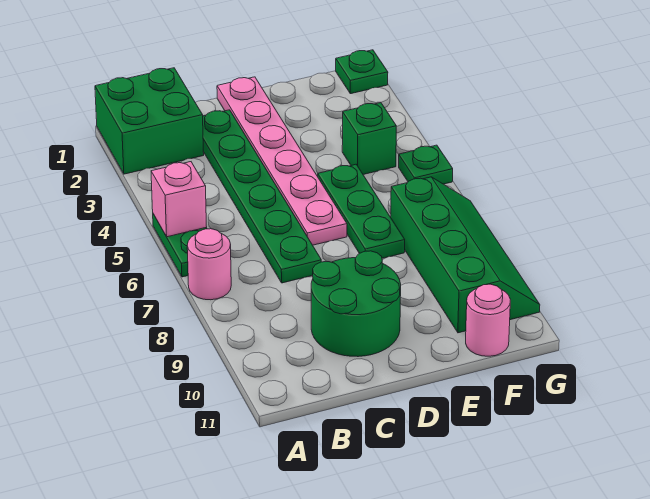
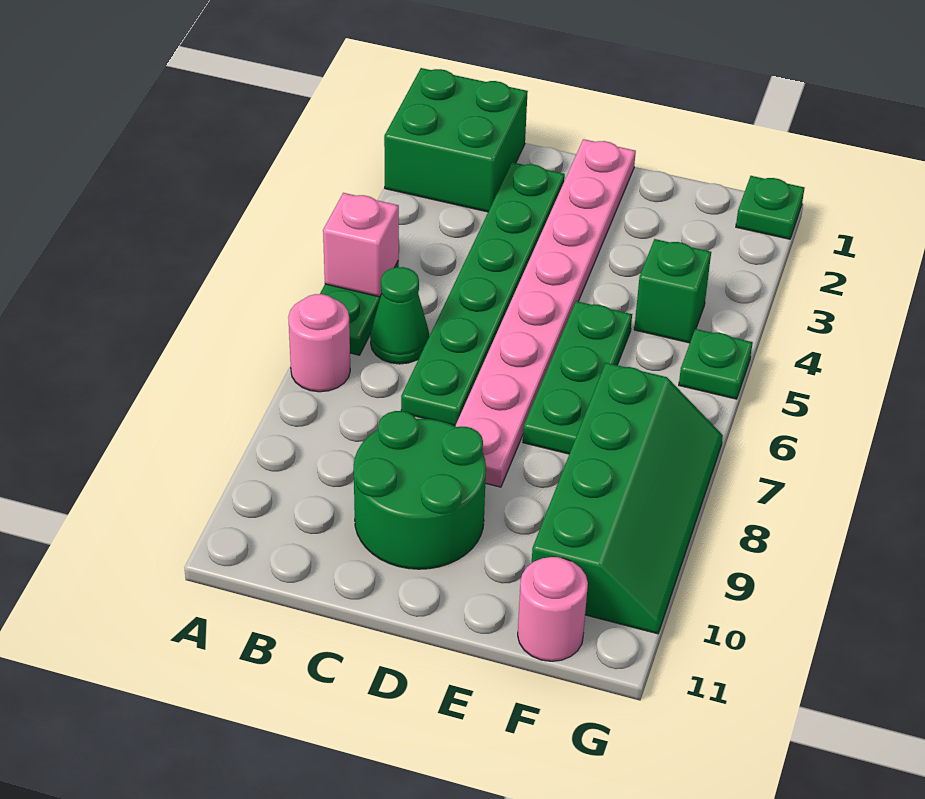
none -> green cone B6 level 1
pink plate D1:D6 level 1 -> pink plate D1:D8 level 1

